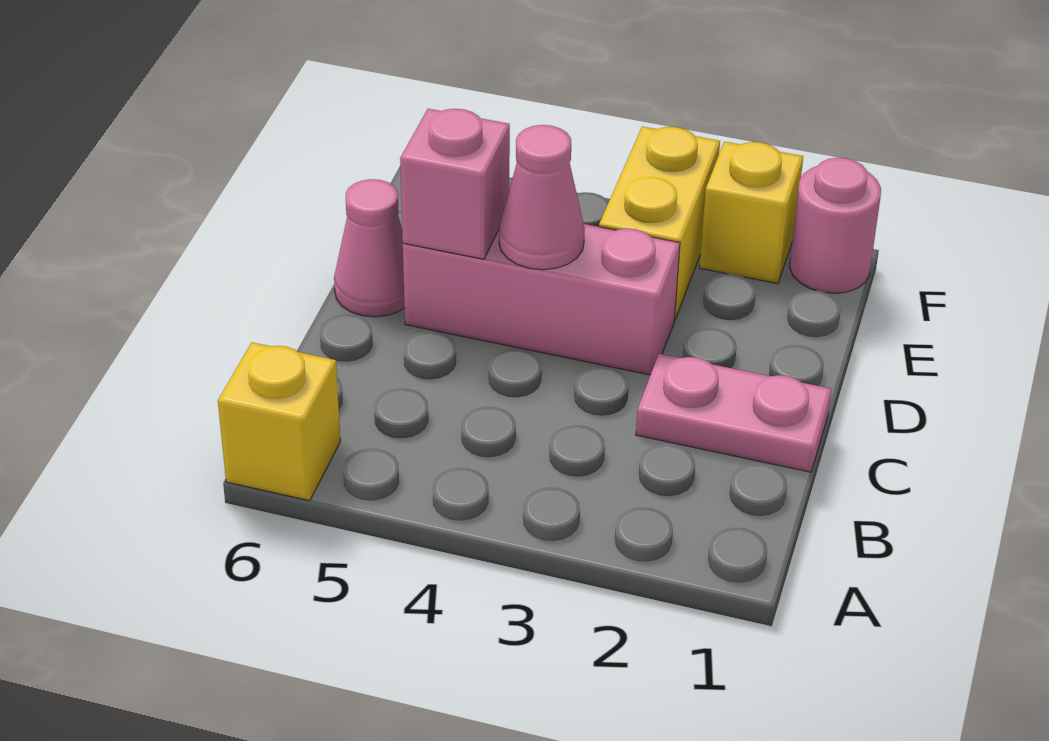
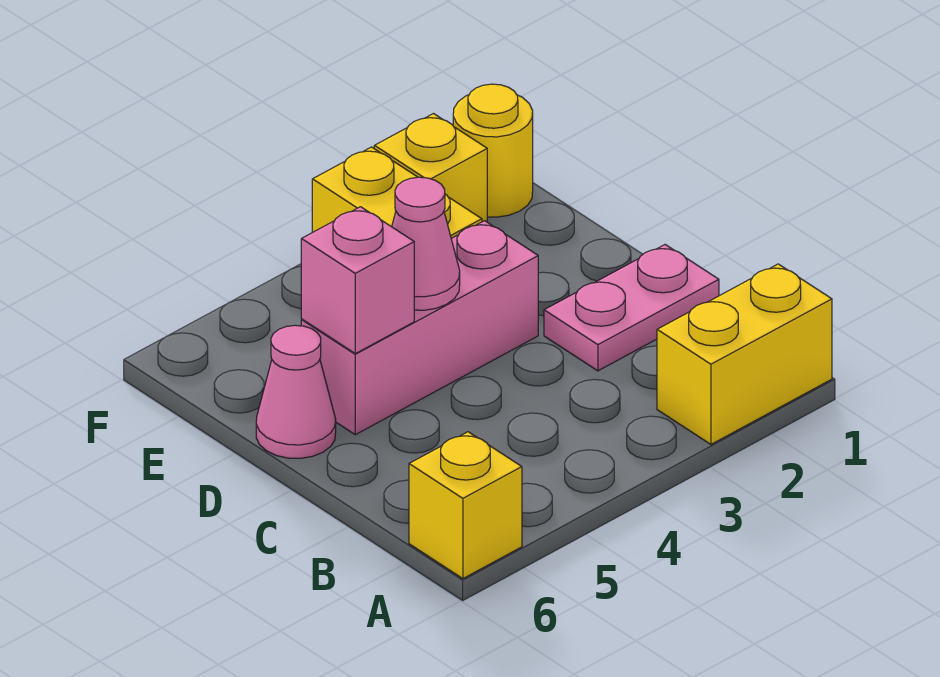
none -> yellow brick A1:A2 level 1
pink round brick F1 level 1 -> yellow round brick F1 level 1

